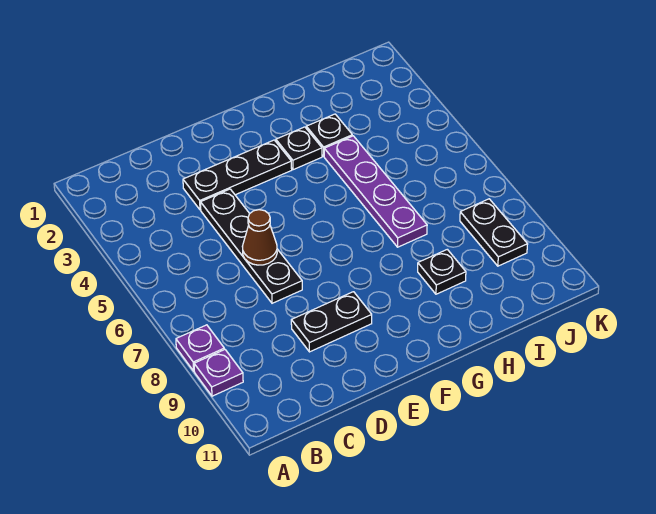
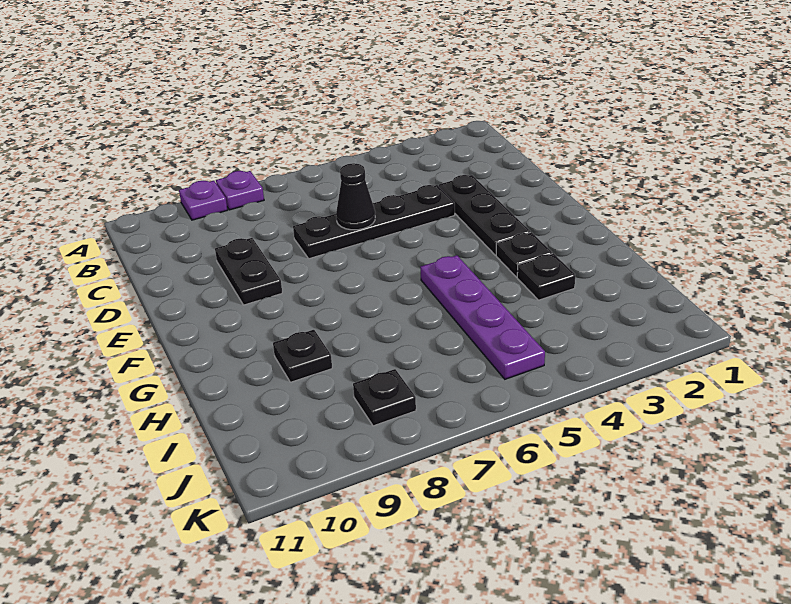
brown cone D6 level 2 -> black cone D6 level 2
purple plate H4:H7 level 1 -> purple plate G5:J5 level 1
black plate J8:J9 level 1 -> black plate J8 level 1

